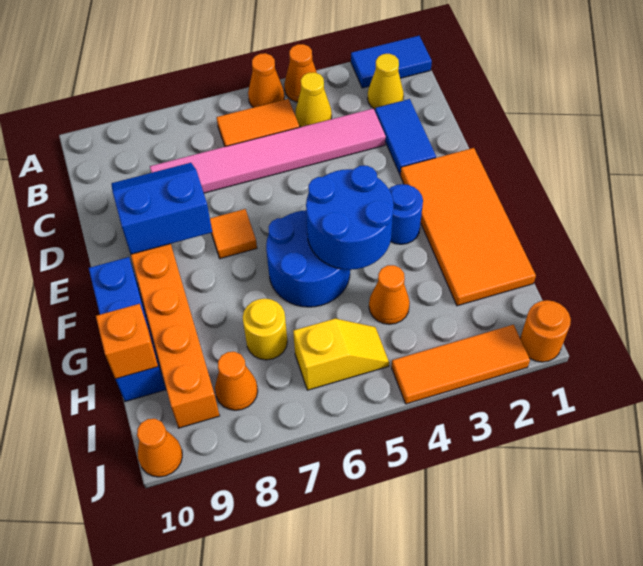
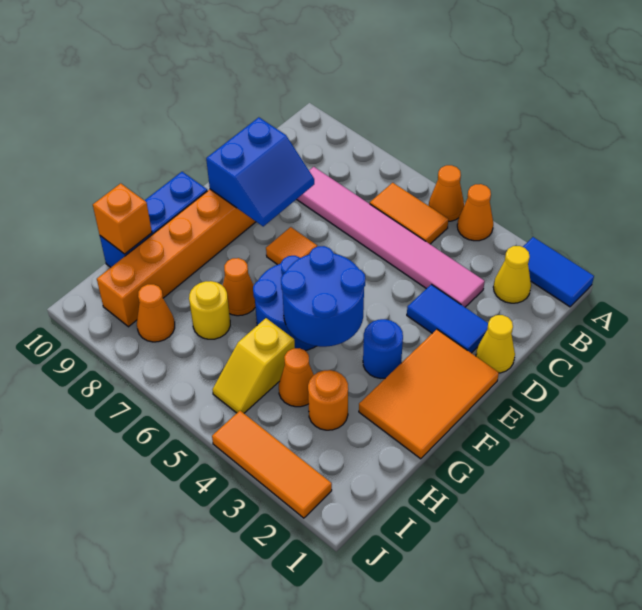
yellow cone B4 level 1 -> yellow cone D1 level 1
blue tile C2:D2 level 1 -> blue tile D2:D3 level 1
blue slope D8:E9 level 2 top E -> blue slope D8:E9 level 2 top 9
orange tile E1:H2 level 1 -> orange tile E1:G2 level 1
yellow slope I5:I6 level 1 top 6 -> yellow slope H5:I5 level 1 top H
orange round brick J1 level 1 -> orange round brick H3 level 1
orange cone J10 level 1 -> orange cone G7 level 1

